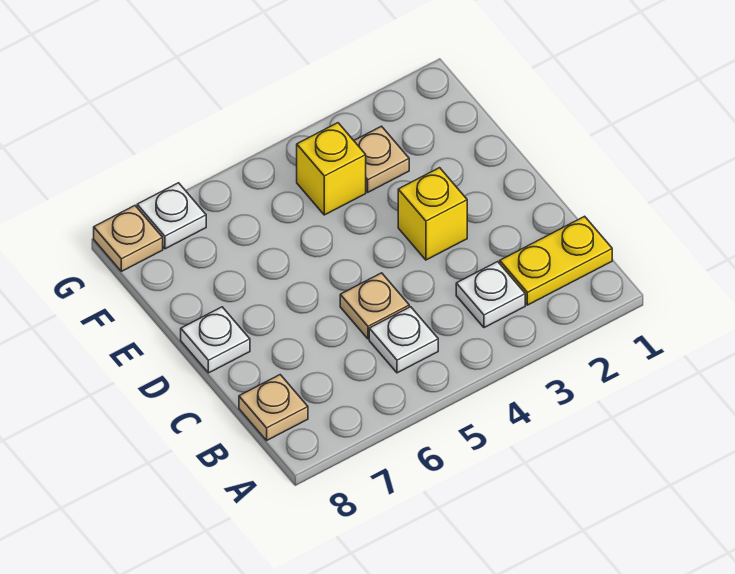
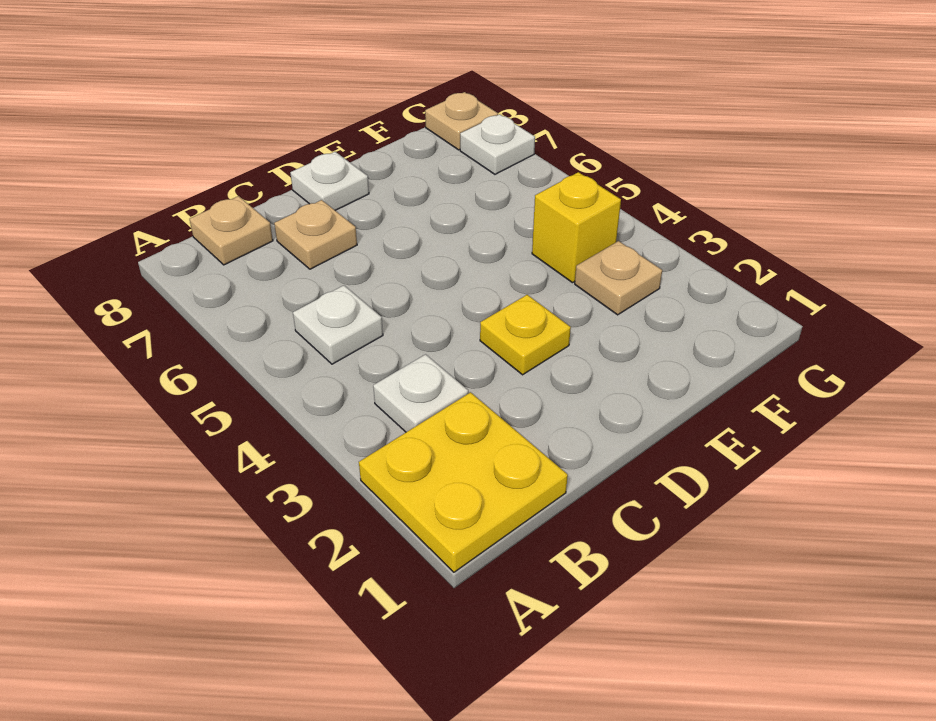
yellow plate B1:B2 level 1 -> yellow plate A1:B2 level 1
tan plate C5 level 1 -> tan plate C7 level 1
yellow brick D3 level 1 -> yellow plate D3 level 1

